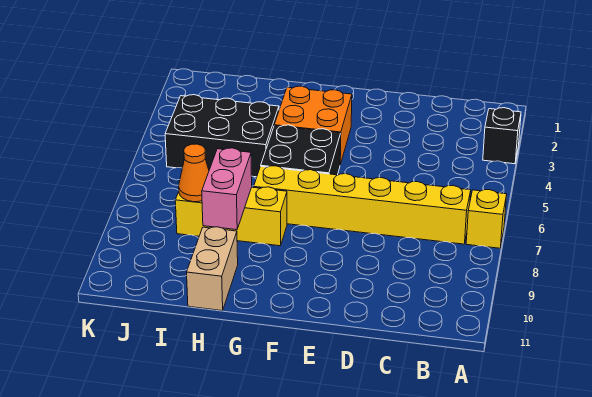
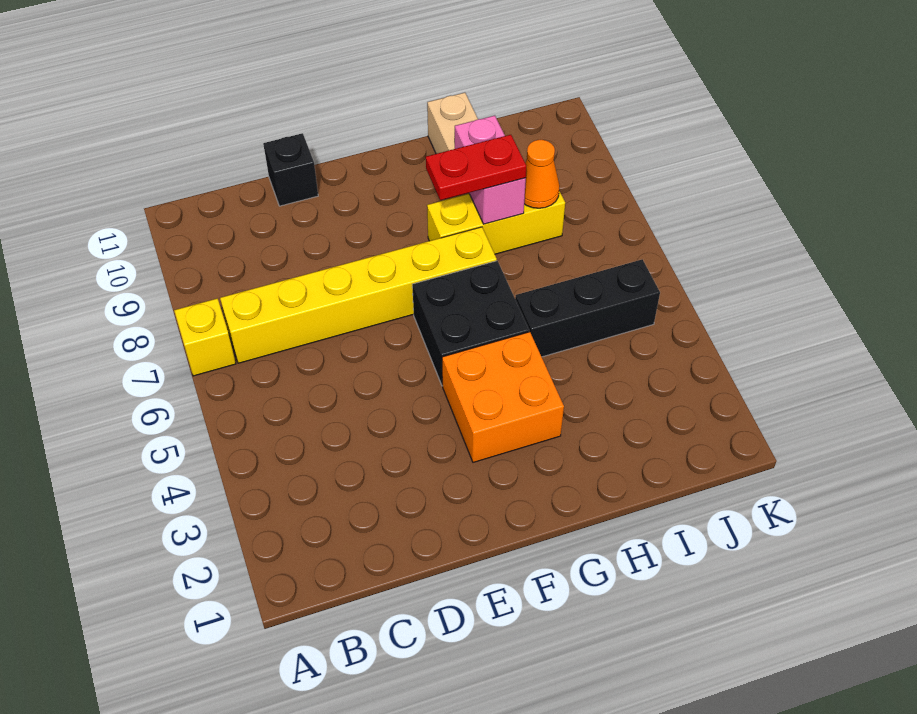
black brick A3 level 1 -> black brick D11 level 1
none -> red plate G8:H8 level 3
black brick H4:J5 level 1 -> black brick H5:J5 level 1

